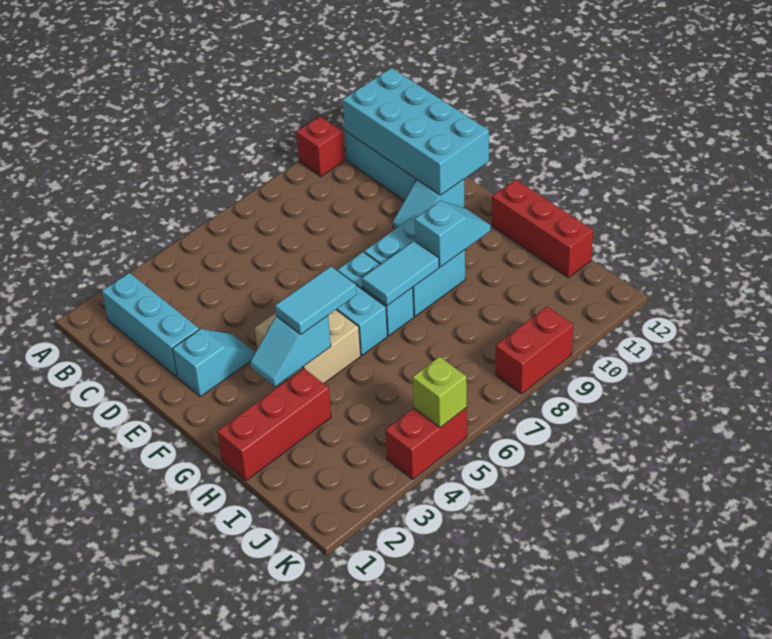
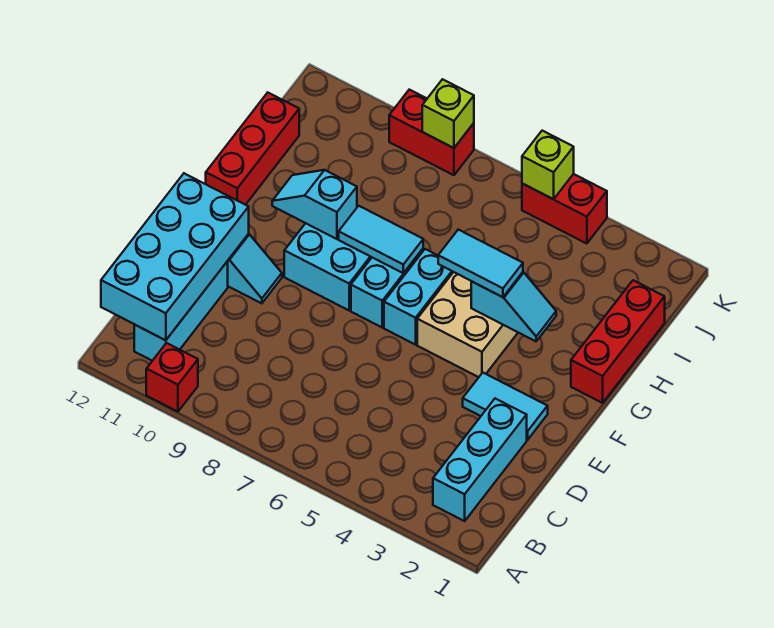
cyan slope E2:E3 level 1 top 2 -> cyan tile E2:E3 level 1
red brick H1:H3 level 1 -> red brick G1:I1 level 1
none -> lime brick K8 level 2

